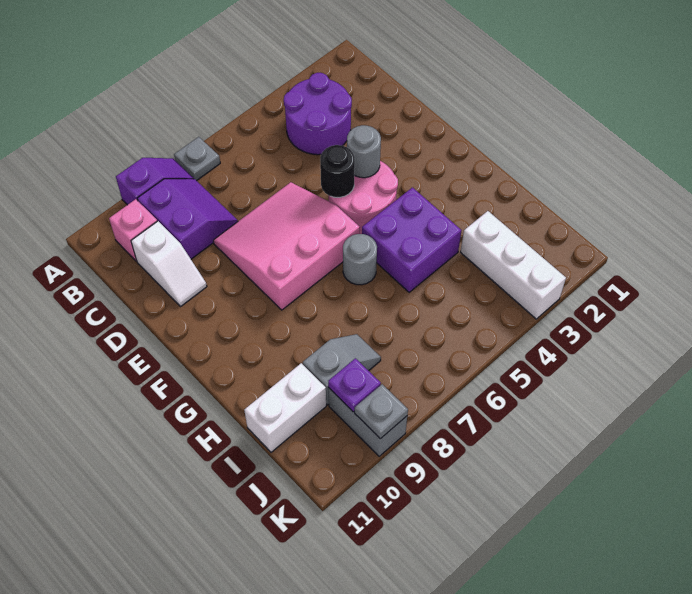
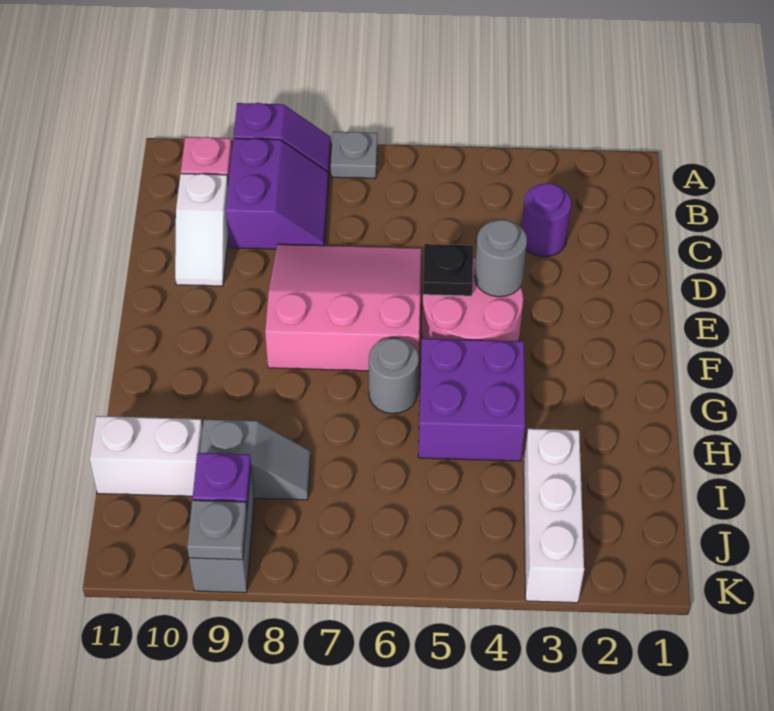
purple round brick B3:C4 level 1 -> purple round brick C3 level 1
black round brick E5 level 2 -> black plate E5 level 2

